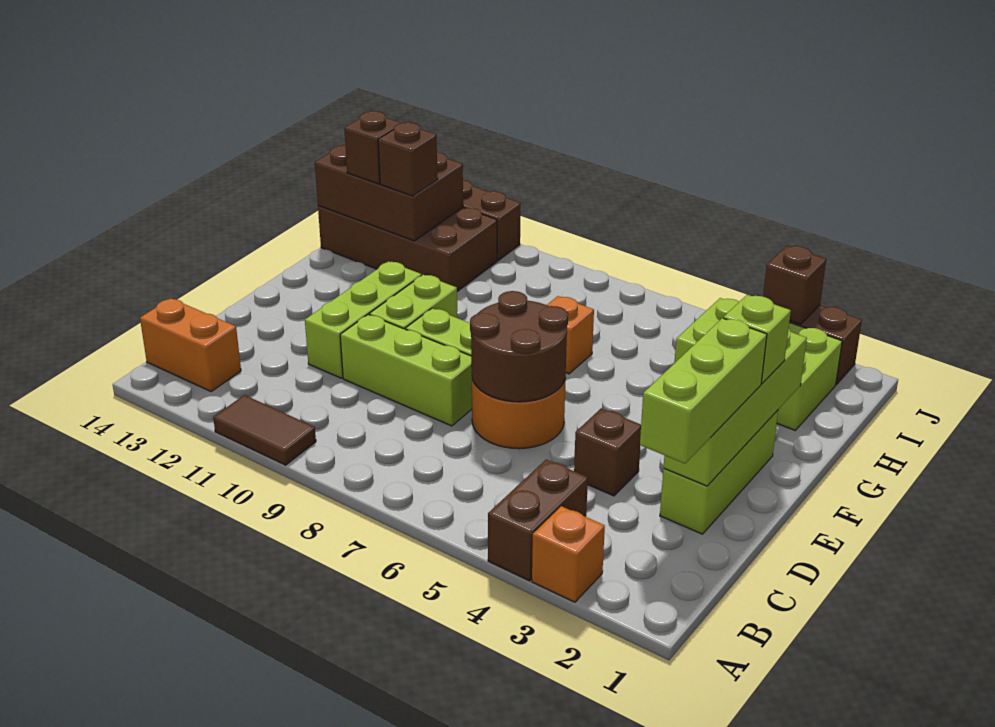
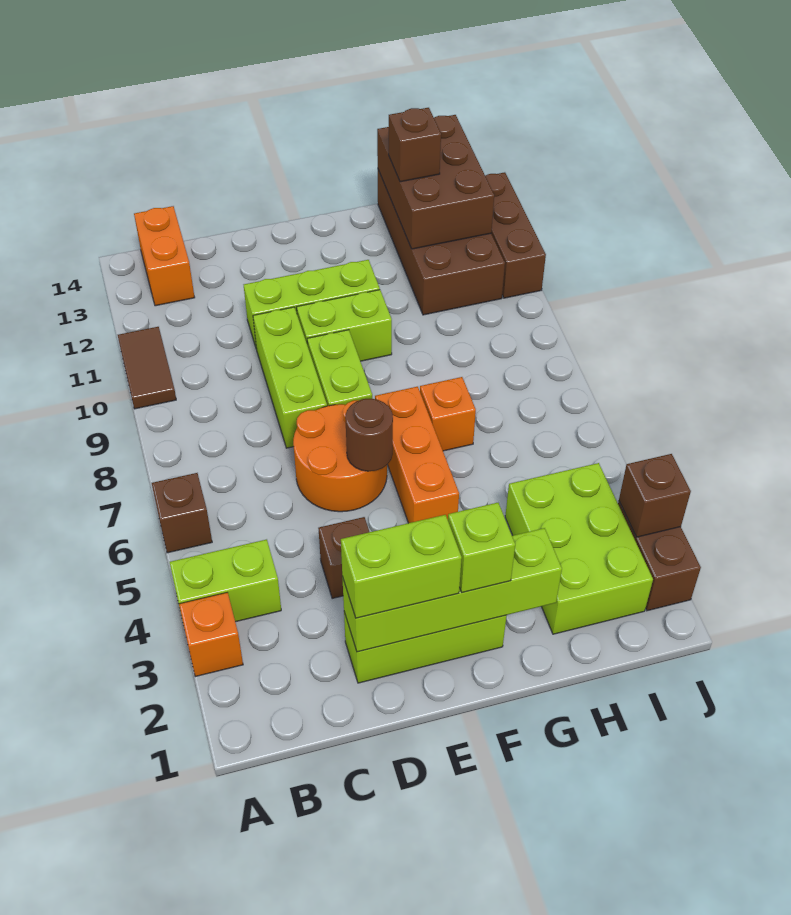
brown brick A4:B4 level 1 -> lime brick A4:B4 level 1
lime brick C2:E2 level 3 -> lime brick D2:E2 level 3
brown round brick D6:E7 level 2 -> brown round brick E6 level 2
none -> orange brick F5:F7 level 1
brown brick H12 level 3 -> brown brick A6 level 1

